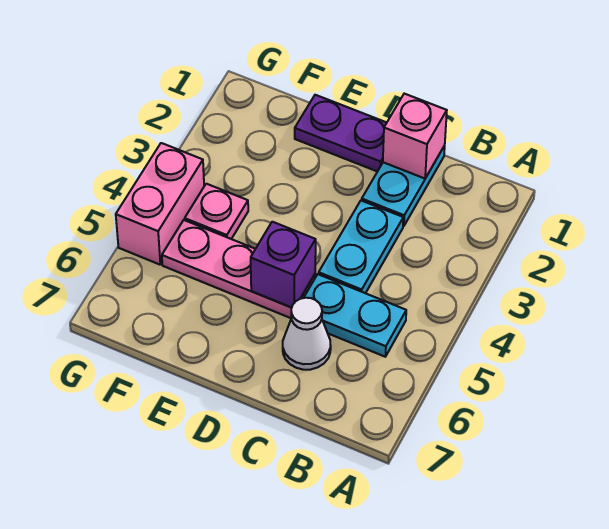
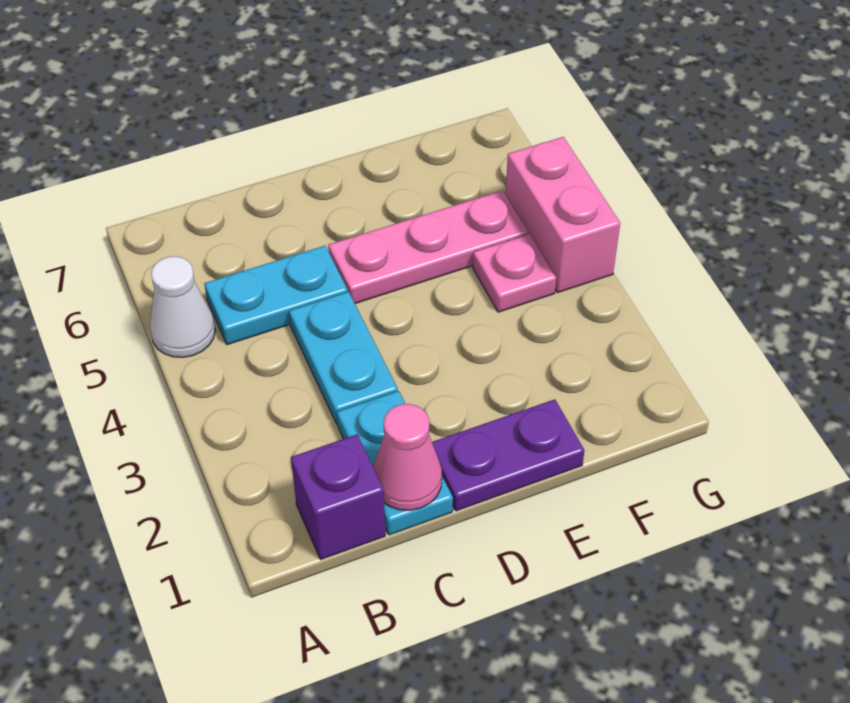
pink brick C1 level 2 -> pink cone C1 level 2
white cone C6 level 1 -> white cone A5 level 1
purple brick D5 level 2 -> purple brick B1 level 1

